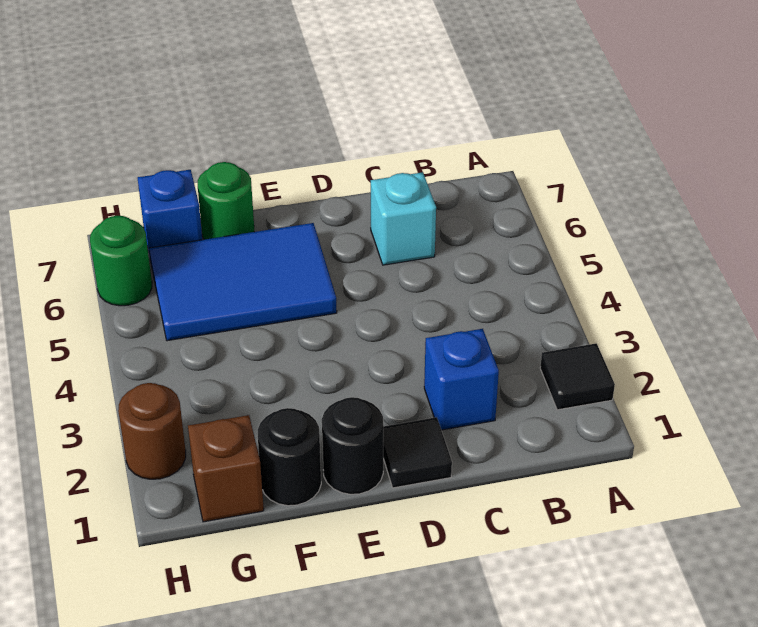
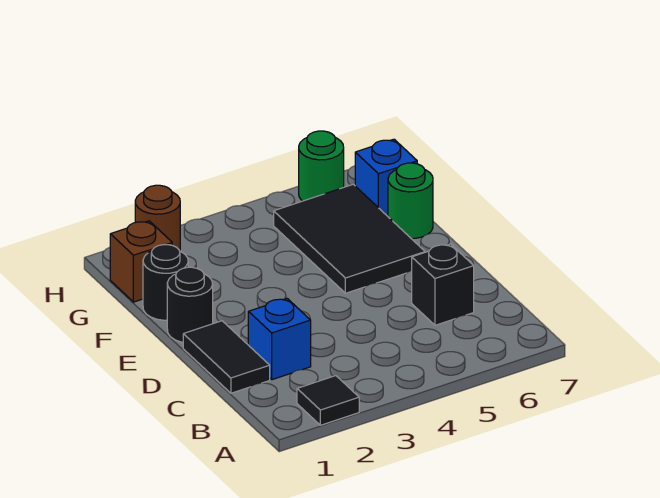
cyan brick C6 level 1 -> black brick C6 level 1
black tile D1 level 1 -> black tile C1:D1 level 1
blue tile E5:G6 level 1 -> black tile E5:G6 level 1

